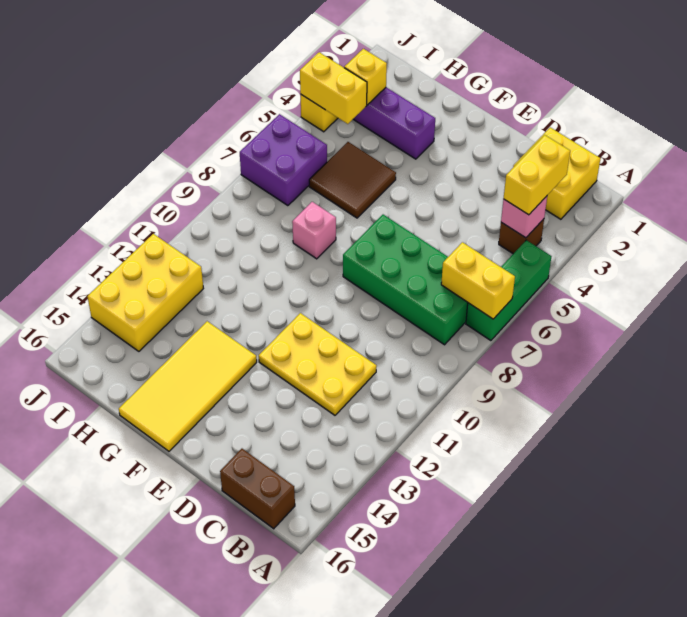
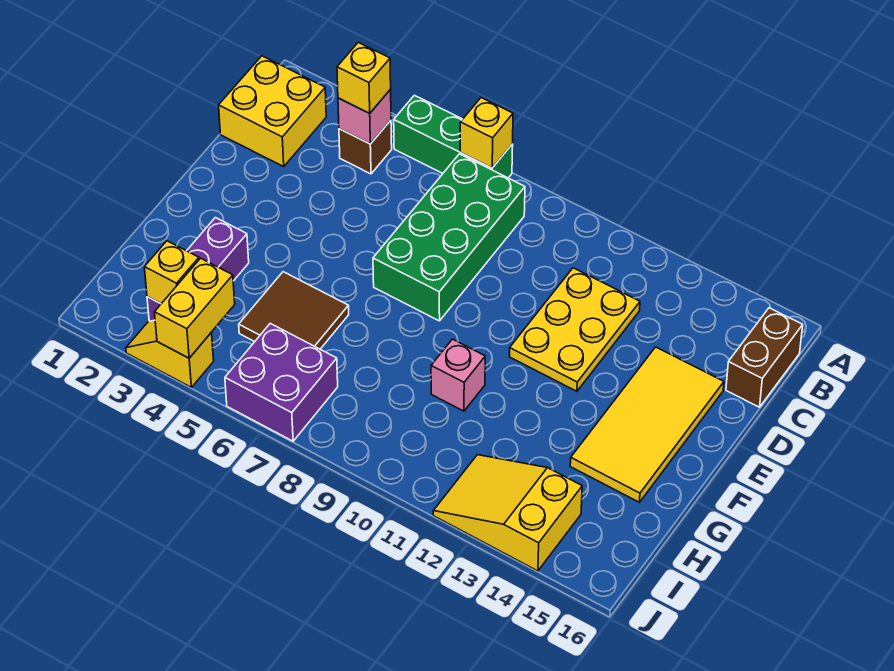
yellow brick A7:B7 level 2 -> yellow brick A7 level 2
yellow brick B3:B4 level 3 -> yellow brick B4 level 3
yellow tile F13:G16 level 1 -> yellow tile D14:G15 level 1
pink brick G8 level 1 -> pink brick G10 level 1
yellow brick I12:J14 level 1 -> yellow slope I12:J14 level 1 top 14

